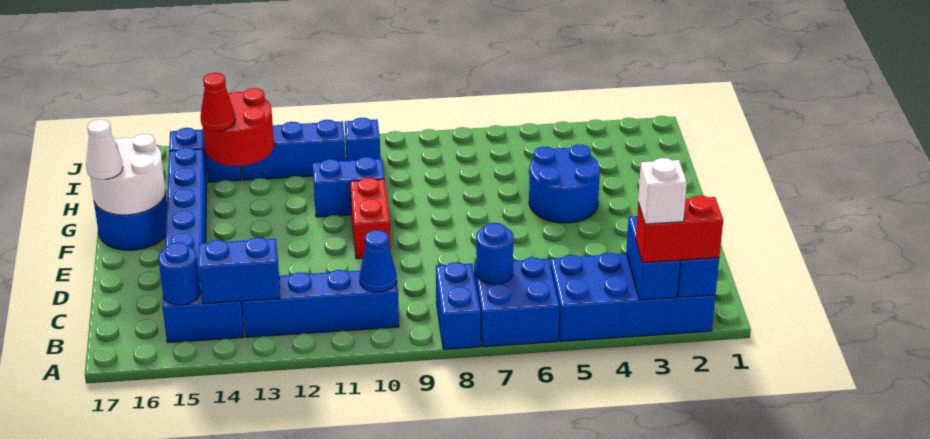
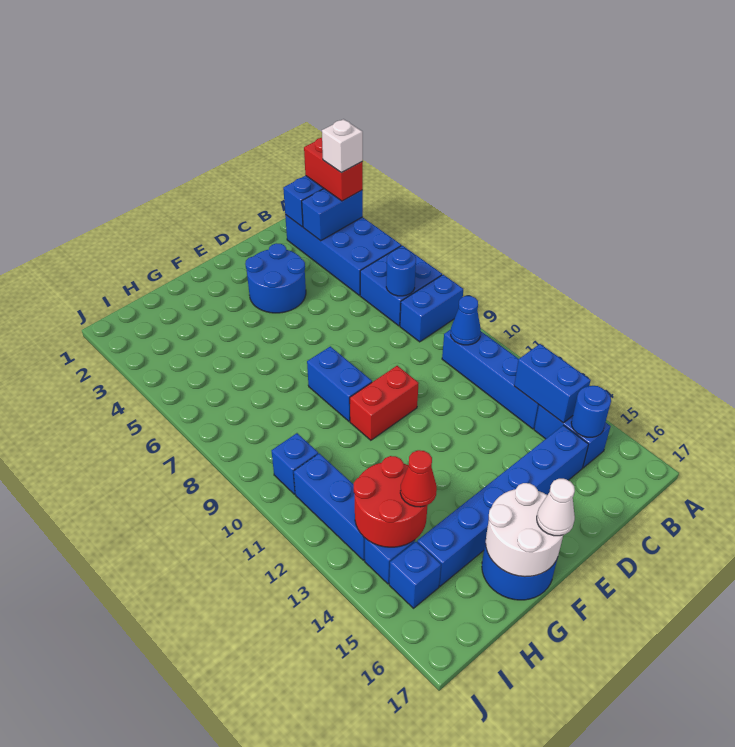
blue round brick F4:G5 level 1 -> blue round brick D3:E4 level 1
blue brick G10:G11 level 1 -> blue brick F8:F9 level 1

